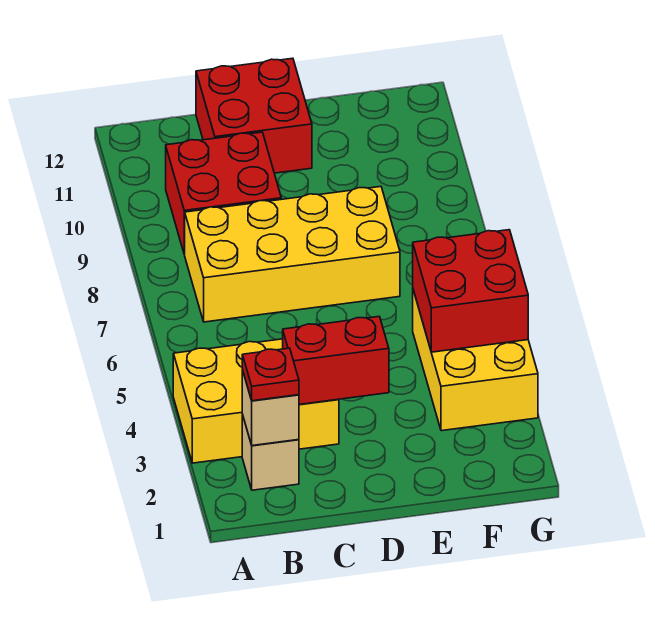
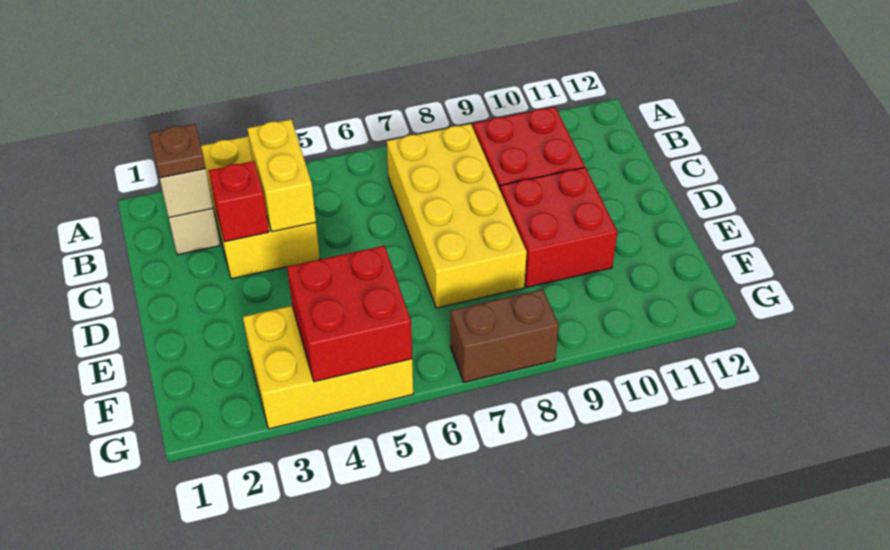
red plate B2 level 3 -> brown plate B2 level 3
none -> yellow brick B4:C4 level 2
red brick C3:D3 level 2 -> red brick C3 level 2
red brick C11:D12 level 1 -> red brick D9:E10 level 1
none -> brown brick G7:G8 level 1

